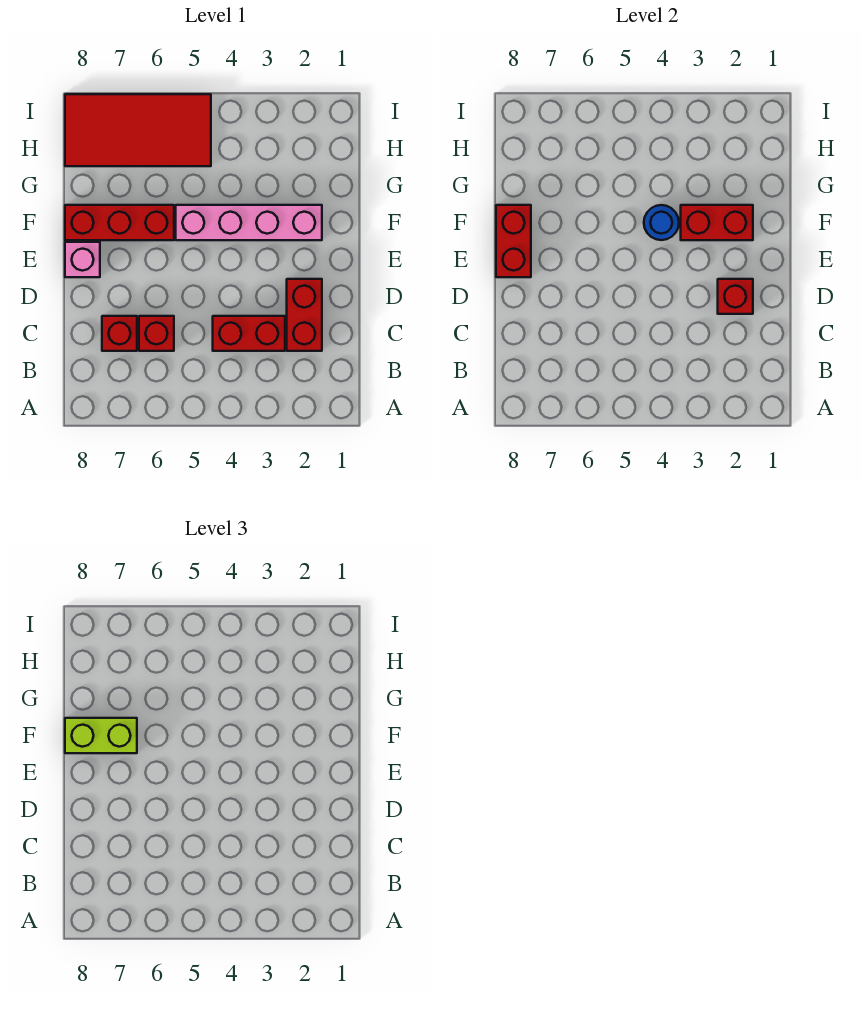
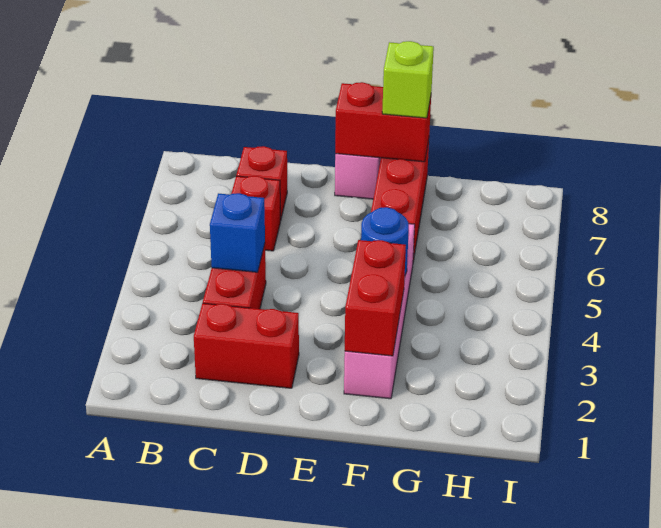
none -> blue brick C4 level 2
red brick D2 level 2 -> none
lime brick F7:F8 level 3 -> lime brick F8 level 3
red tile H5:I8 level 1 -> none

